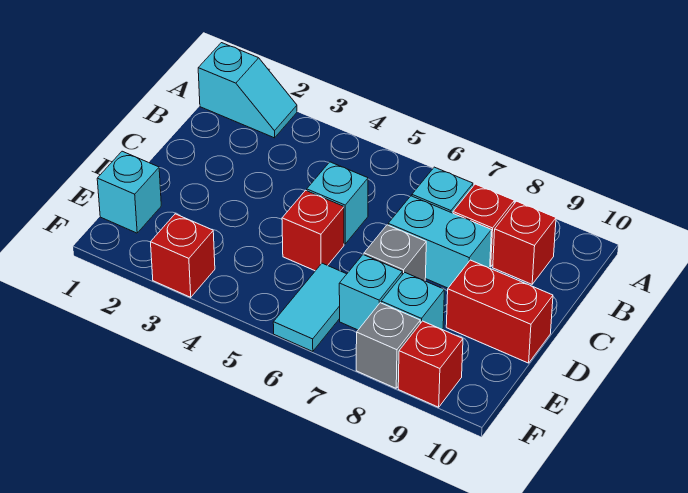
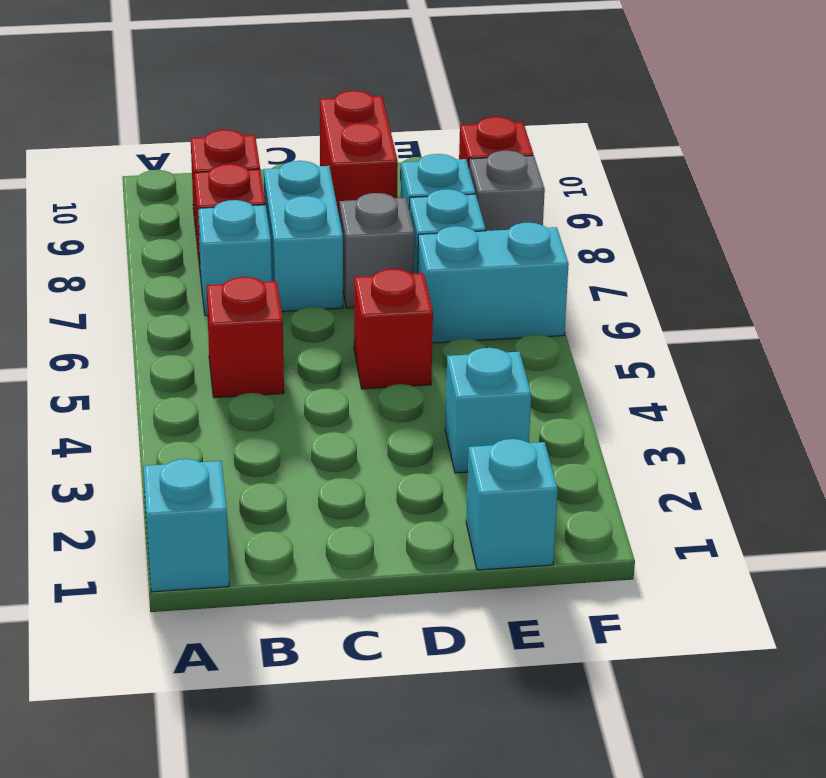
cyan brick C5 level 1 -> cyan brick E3 level 1
cyan tile E6:F6 level 1 -> cyan brick E6:F6 level 1
red brick F3 level 1 -> red brick B5 level 1

